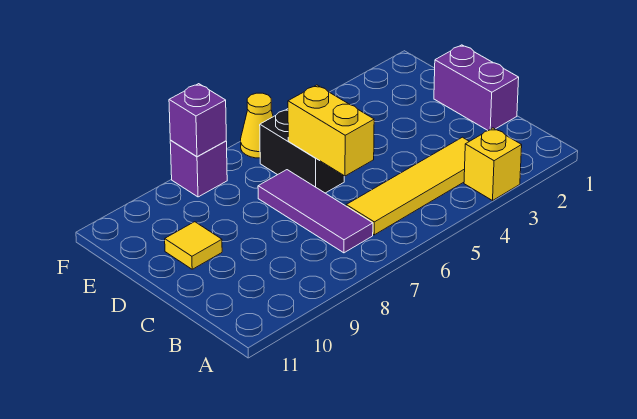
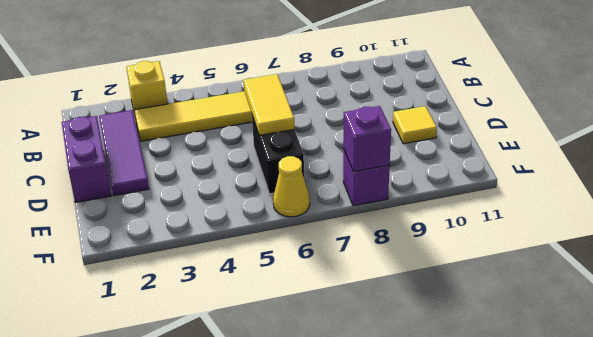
purple tile B7:D7 level 1 -> purple tile B2:D2 level 1
yellow brick C6:D6 level 2 -> yellow tile C6:D6 level 2

